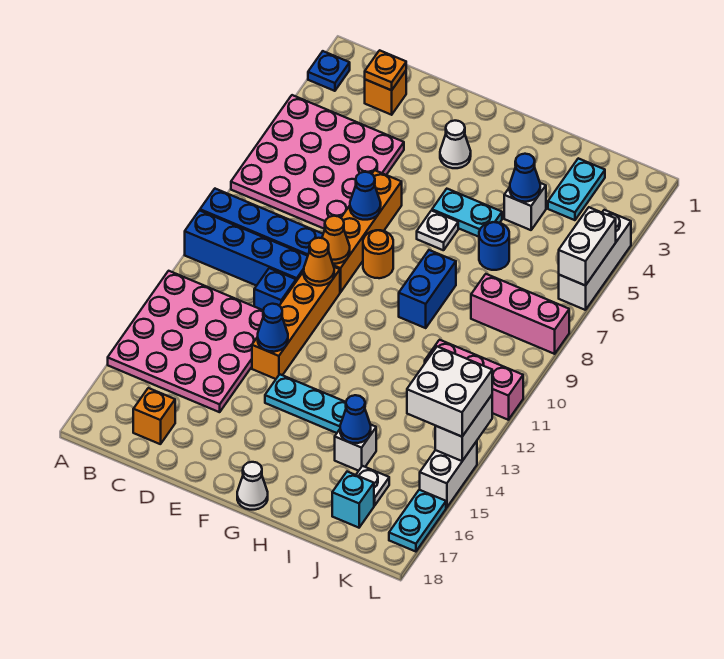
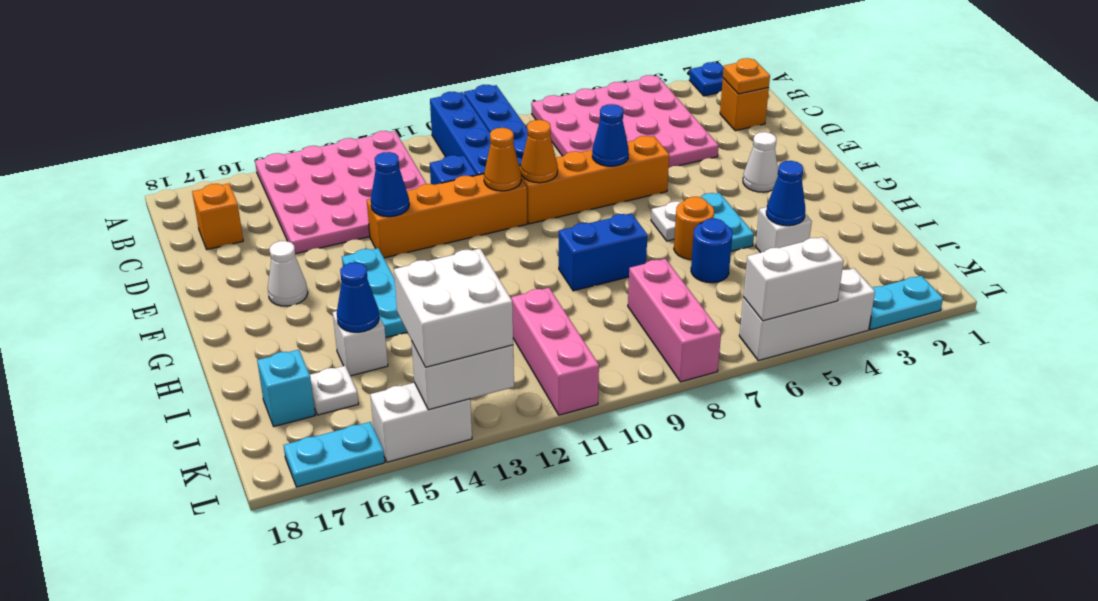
orange round brick F8 level 1 -> orange round brick H6 level 1
white cone G18 level 1 -> white cone F16 level 1
cyan plate J2:J3 level 1 -> cyan plate L2:L3 level 1

